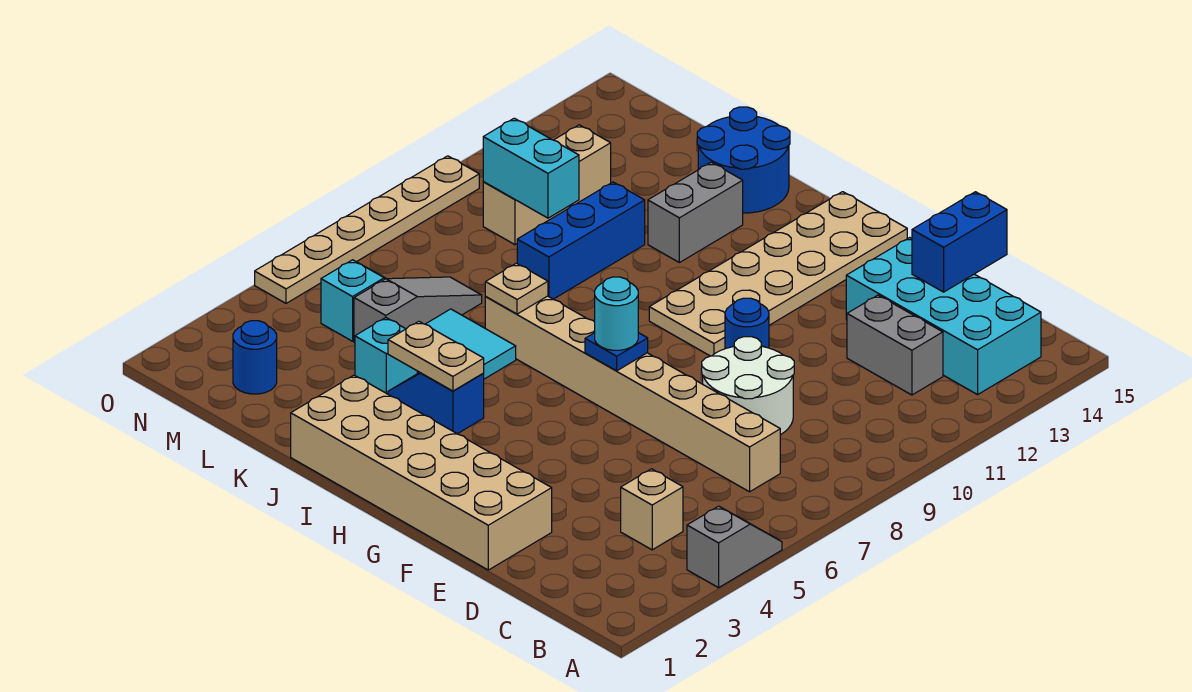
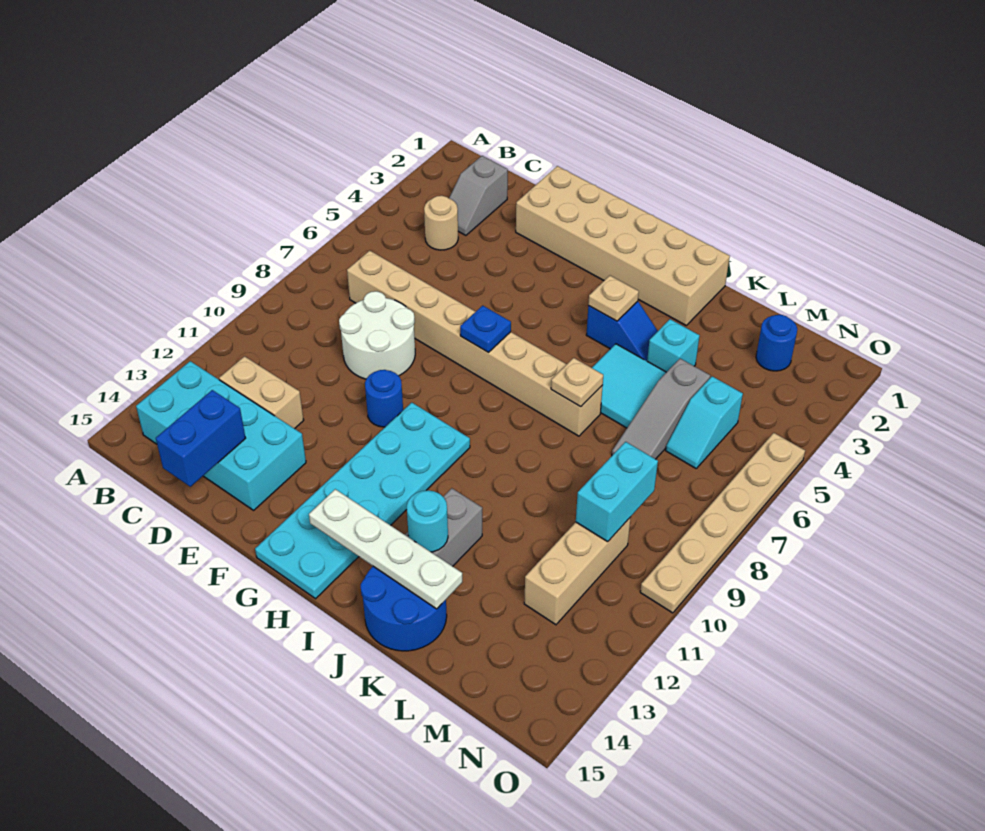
grey slope A4:A5 level 1 top 4 -> grey slope C2:C3 level 1 top 2
tan brick C4 level 1 -> tan round brick C4 level 1
grey brick C12:D12 level 1 -> tan brick C12:D12 level 1
cyan round brick G7 level 3 -> cyan round brick J13 level 2
tan plate G10:H15 level 1 -> cyan plate G10:H15 level 1
none -> white plate H14:K14 level 2
tan plate I4:J4 level 2 -> tan plate I4 level 2
blue brick K9:K11 level 1 -> none
cyan brick L10:M10 level 2 -> cyan brick M9:M10 level 2

